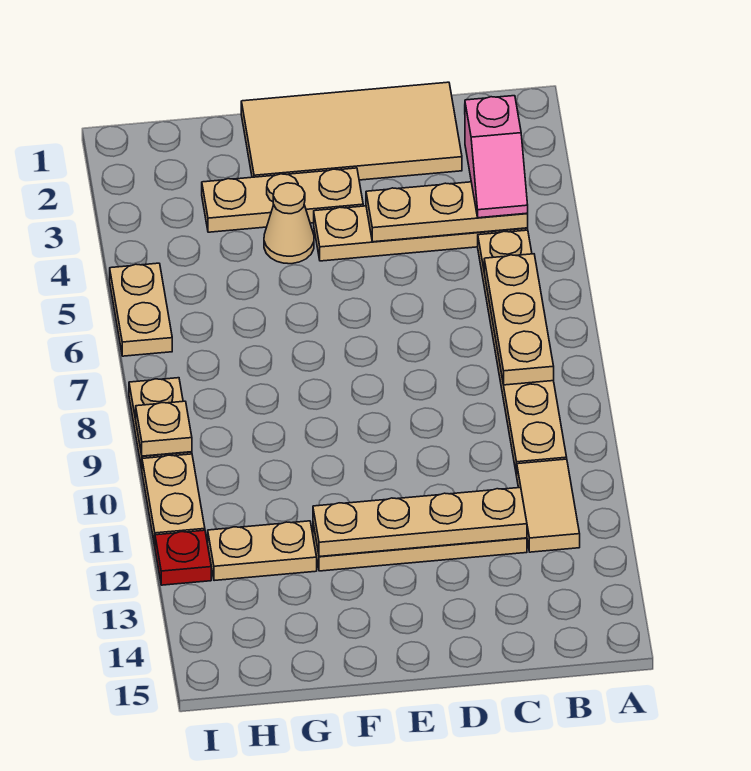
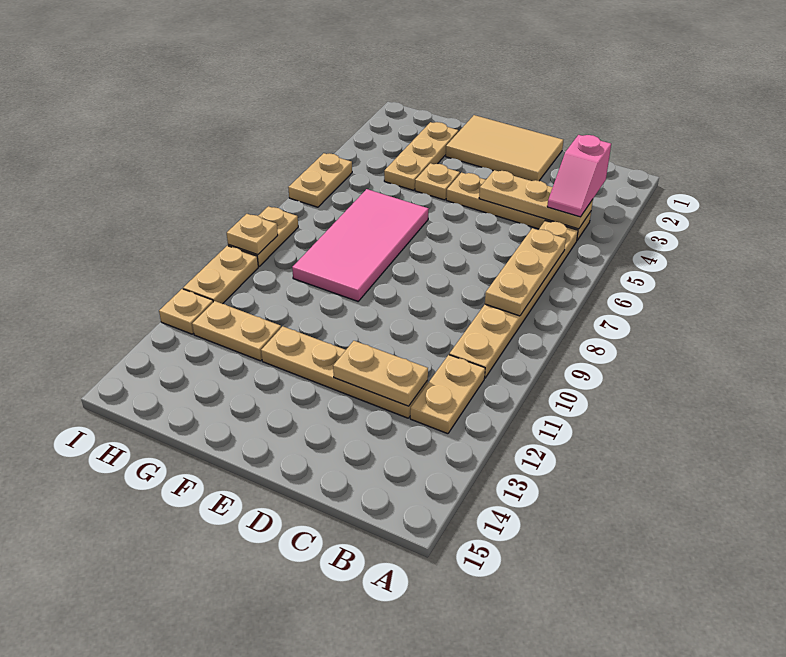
tan tile B11:B12 level 1 -> tan plate B11:B12 level 1
tan tile C1:F2 level 1 -> tan tile D1:F2 level 1
tan plate C12:F12 level 2 -> tan plate C12:D12 level 2
tan plate E3:G3 level 1 -> tan plate G2:G4 level 1
tan cone F4 level 1 -> tan plate F4 level 1
none -> pink tile F6:G9 level 1
red plate I12 level 1 -> tan plate I12 level 1

